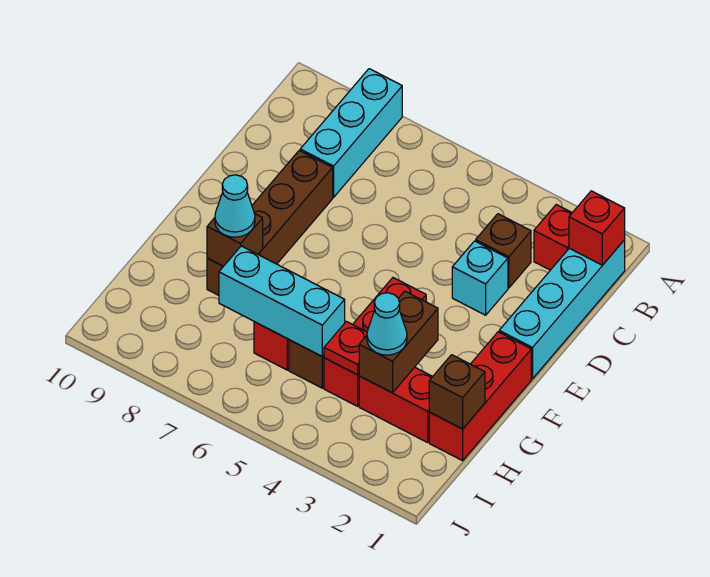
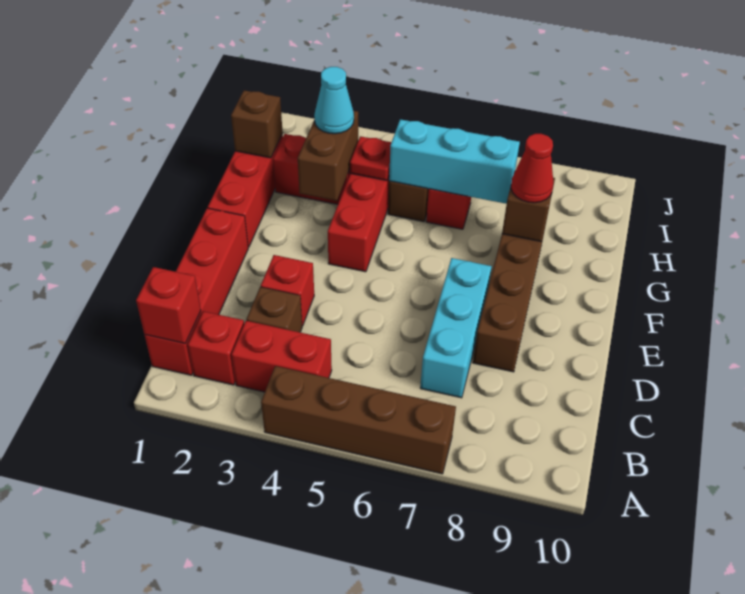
none -> brown brick A4:A7 level 1
cyan brick A8:C8 level 1 -> cyan brick C7:E7 level 1
cyan brick B1:E1 level 1 -> red brick B1:E1 level 1
none -> red brick B3:B4 level 1
cyan brick D3 level 1 -> red brick D3 level 1
cyan cone G8 level 3 -> red cone G8 level 3

